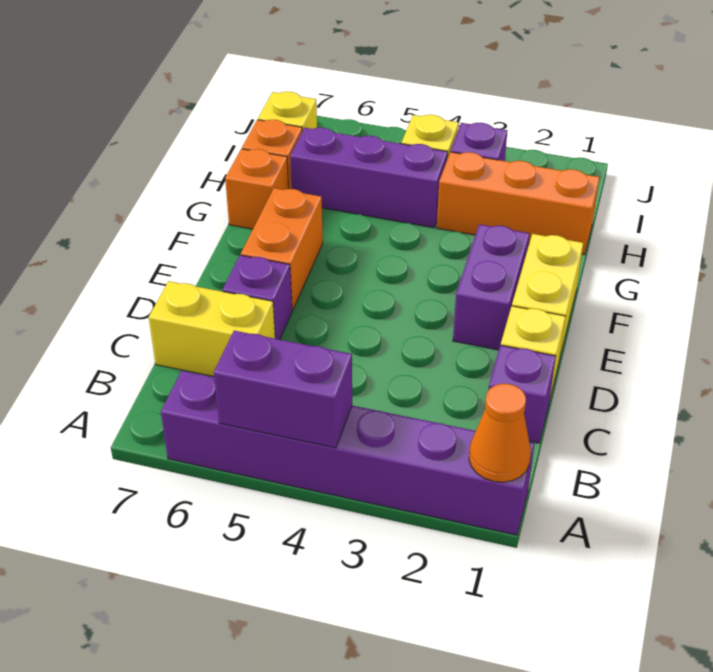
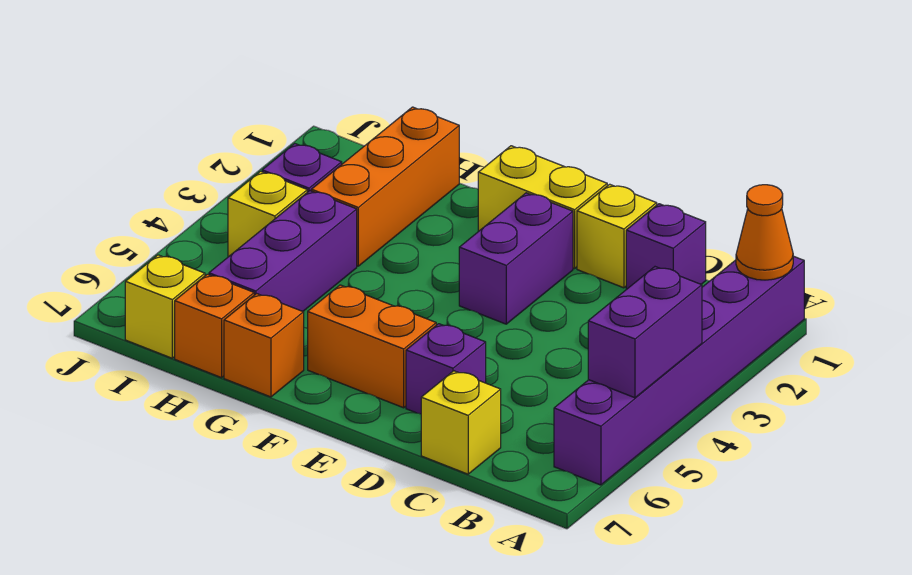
yellow brick C6:C7 level 1 -> yellow brick C7 level 1
purple brick E2:F2 level 1 -> purple brick E2:E3 level 1

